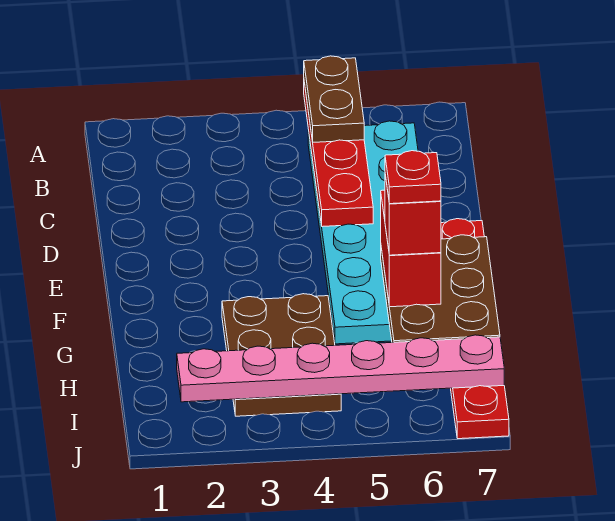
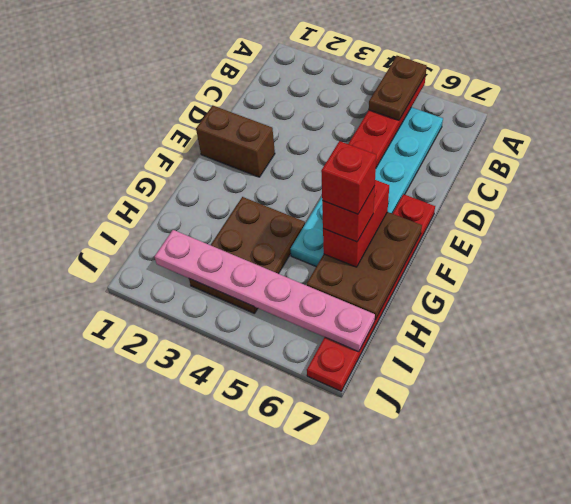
none -> brown brick E1:E2 level 1
red plate G6 level 5 -> red brick G6 level 5

